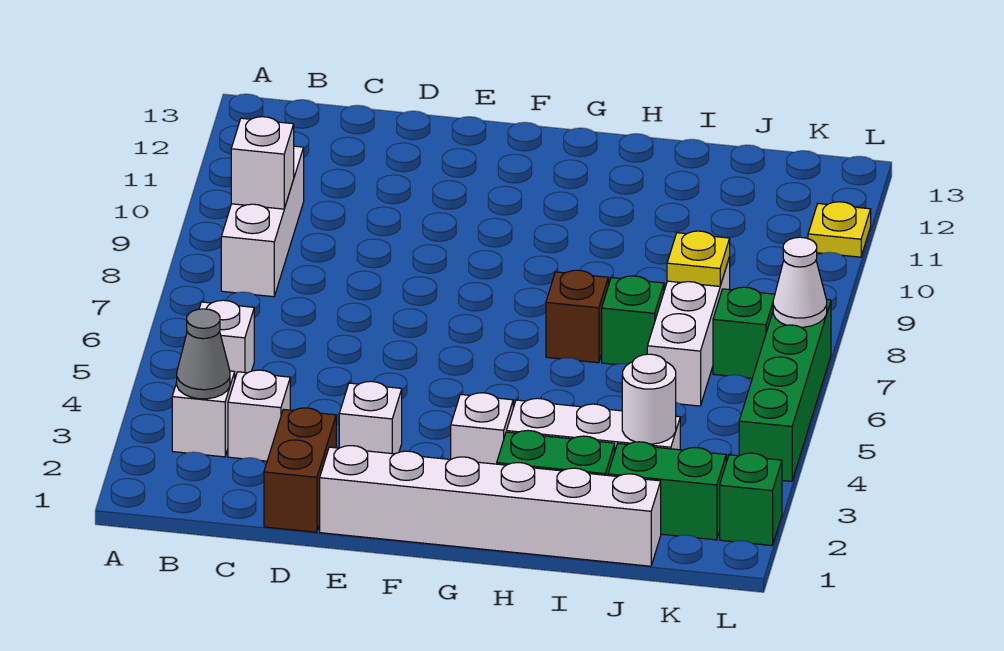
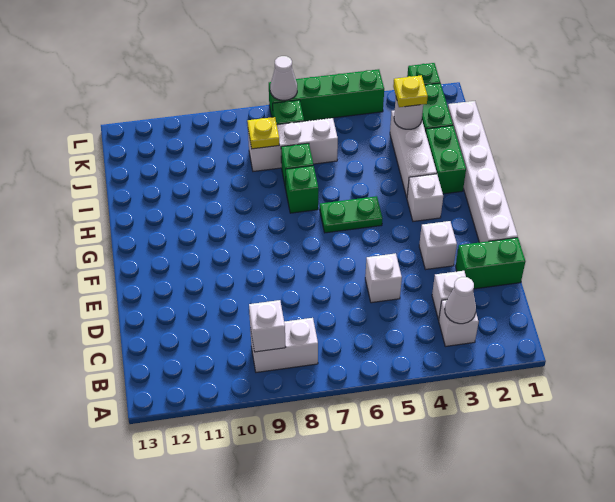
grey cone B3 level 2 -> white cone B3 level 2
white brick B5 level 1 -> white brick D5 level 1
white brick B8:B10 level 1 -> white brick B8:B9 level 1
brown brick D1:D2 level 1 -> green brick D1:D2 level 1
none -> green plate G5:G6 level 1
brown brick H7 level 1 -> green brick H7 level 1
yellow plate L11 level 1 -> yellow plate J3 level 3

